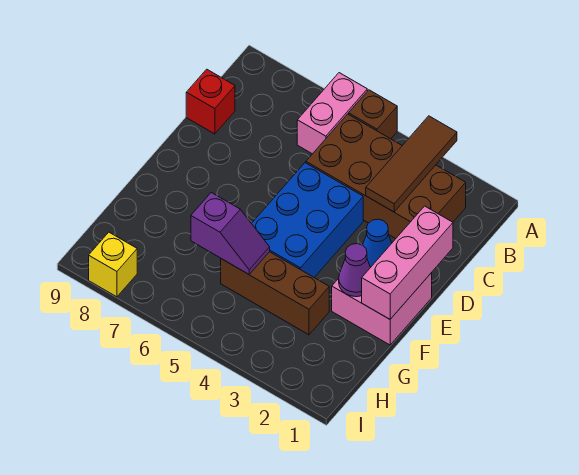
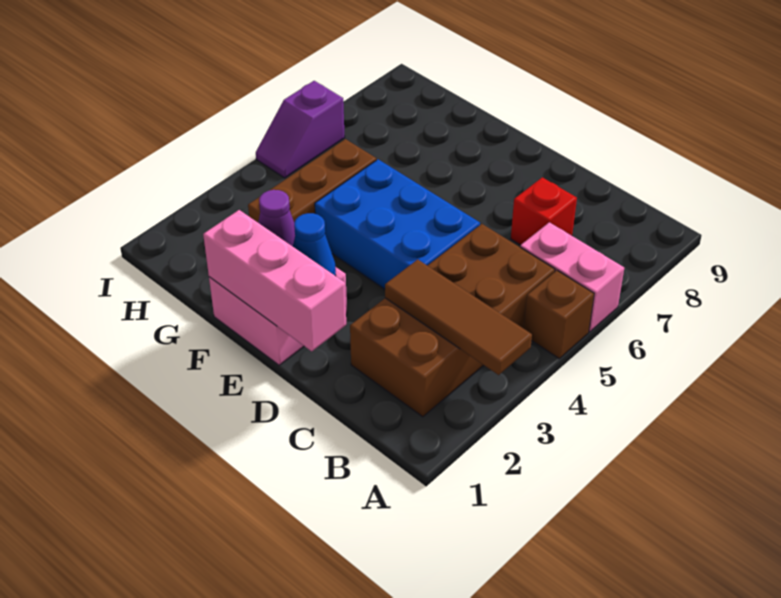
red brick C9 level 1 -> red brick C7 level 1
purple slope G5:G6 level 2 top 6 -> purple slope I5:I6 level 1 top 6
yellow brick I8 level 1 -> none

